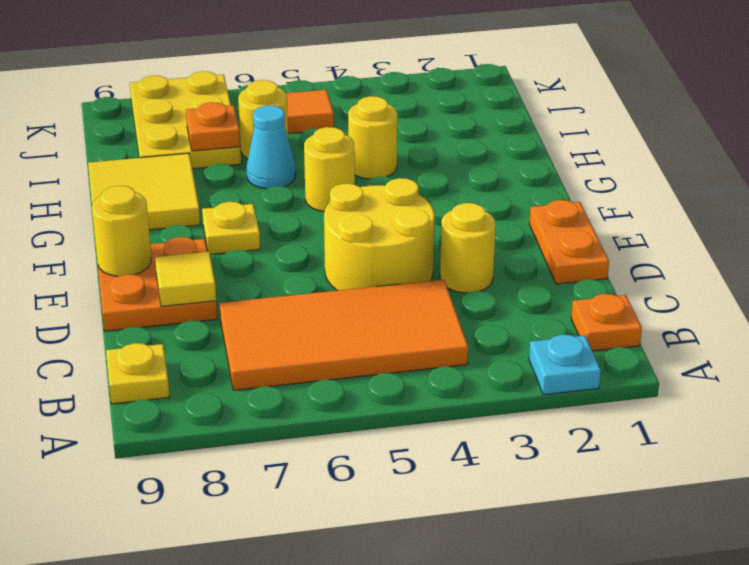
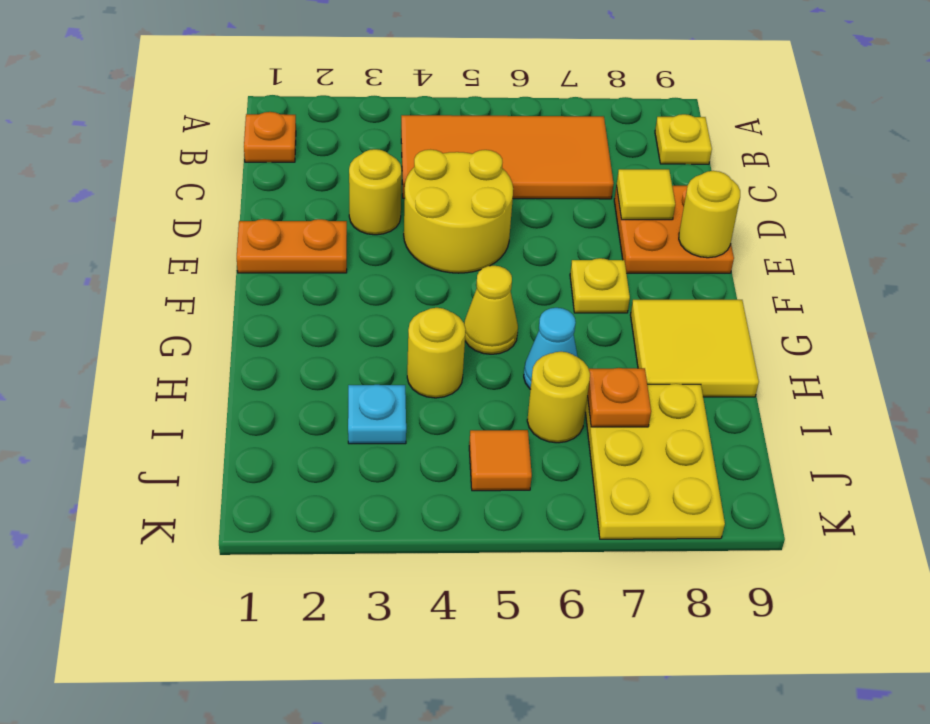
cyan plate A2 level 1 -> cyan plate I3 level 1
orange plate D1:E1 level 1 -> orange plate E1:E2 level 1
yellow round brick G5 level 1 -> yellow cone G5 level 1

